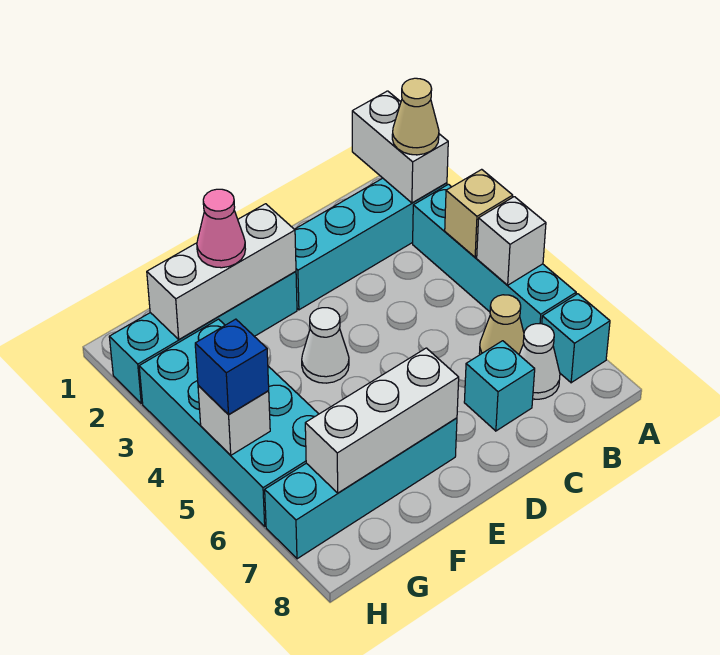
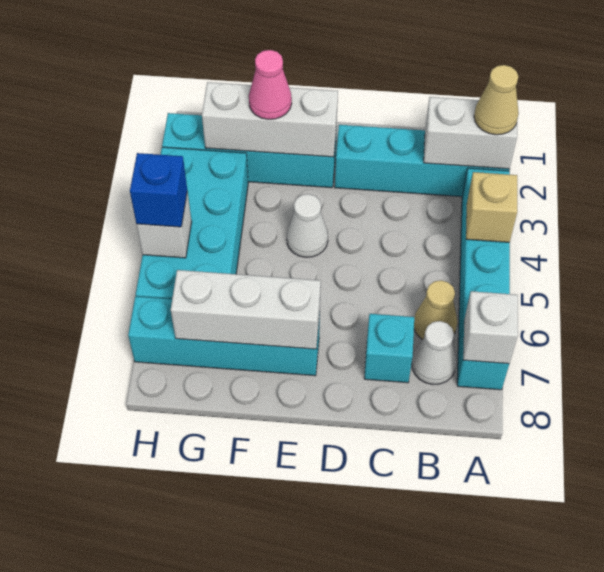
white brick A1:A2 level 2 -> white brick A2:B2 level 2
white brick A5 level 2 -> white brick A7 level 2

